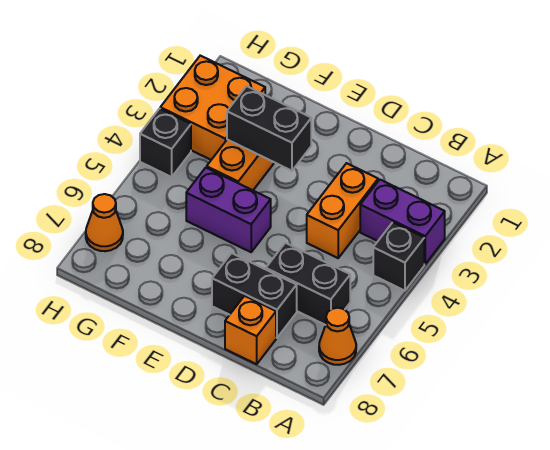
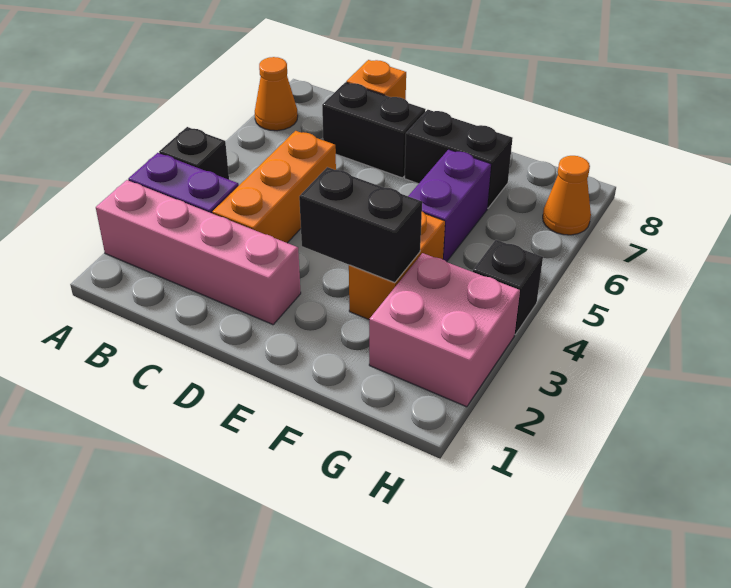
none -> pink brick A2:D2 level 1
black brick B6:C6 level 1 -> black brick E7:F7 level 1
orange brick C3:C4 level 1 -> orange brick C3:C5 level 1
purple brick E5:F5 level 1 -> purple brick F5:F6 level 1
orange brick G2:H3 level 1 -> pink brick G2:H3 level 1

